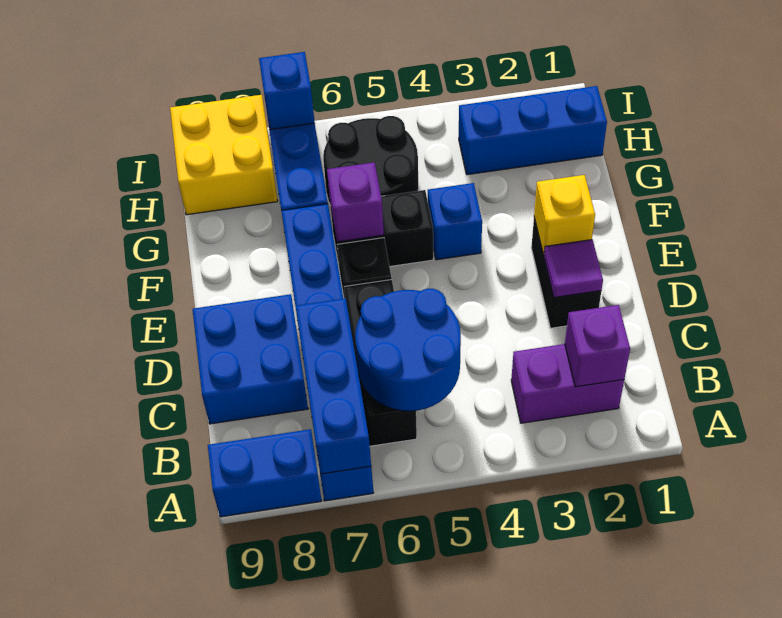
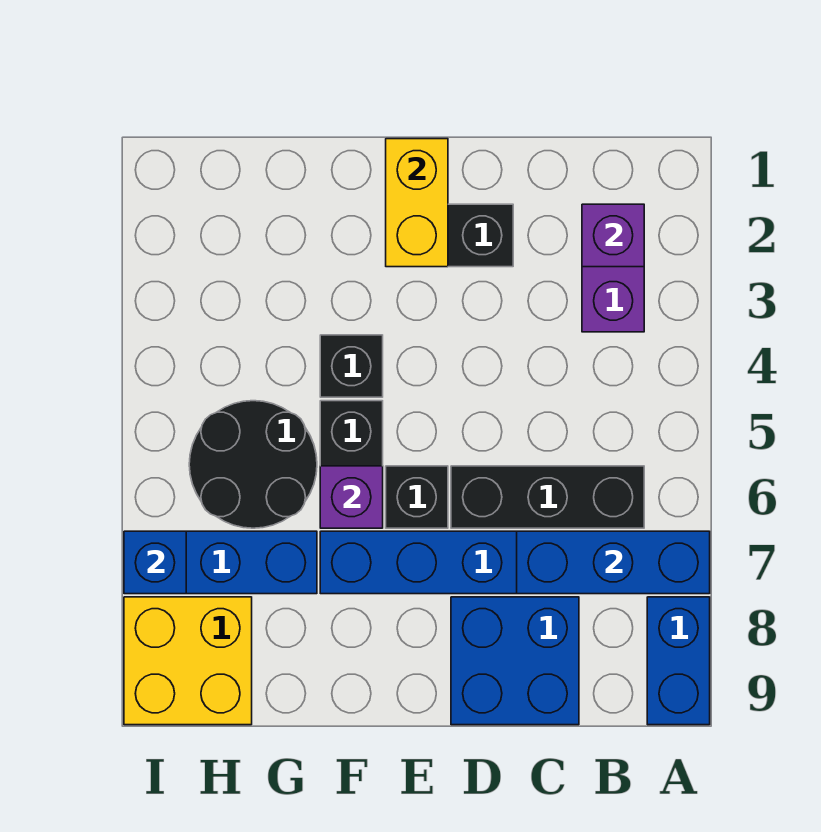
blue round brick B5:C6 level 2 -> none
purple tile D2 level 2 -> none
yellow brick E2 level 2 -> yellow brick E1:E2 level 2
blue brick F4 level 1 -> black brick F4 level 1
blue brick H1:H3 level 1 -> none

